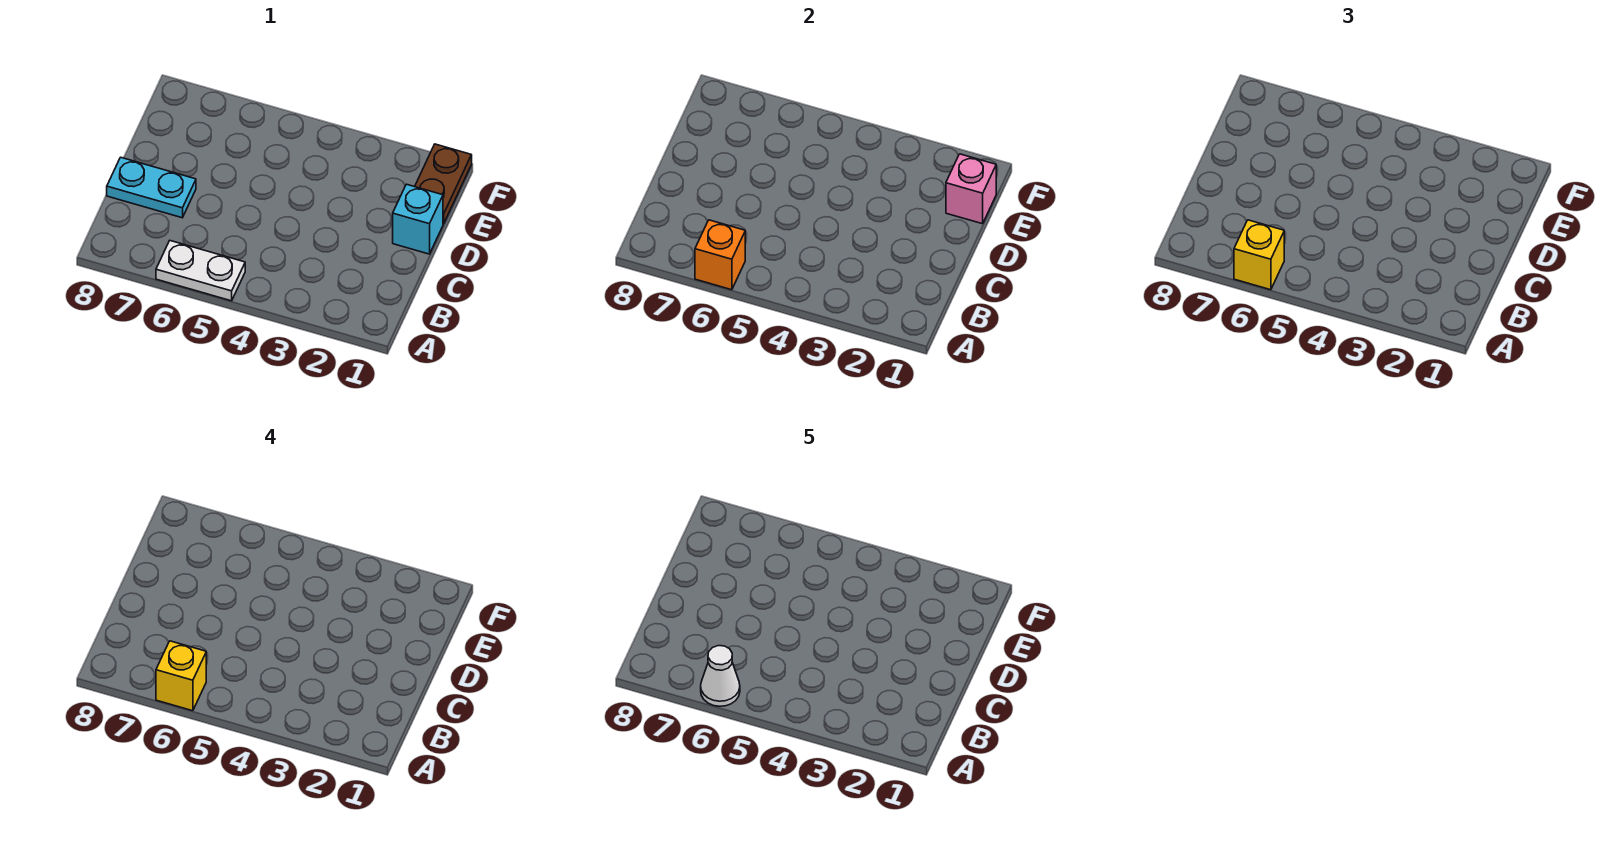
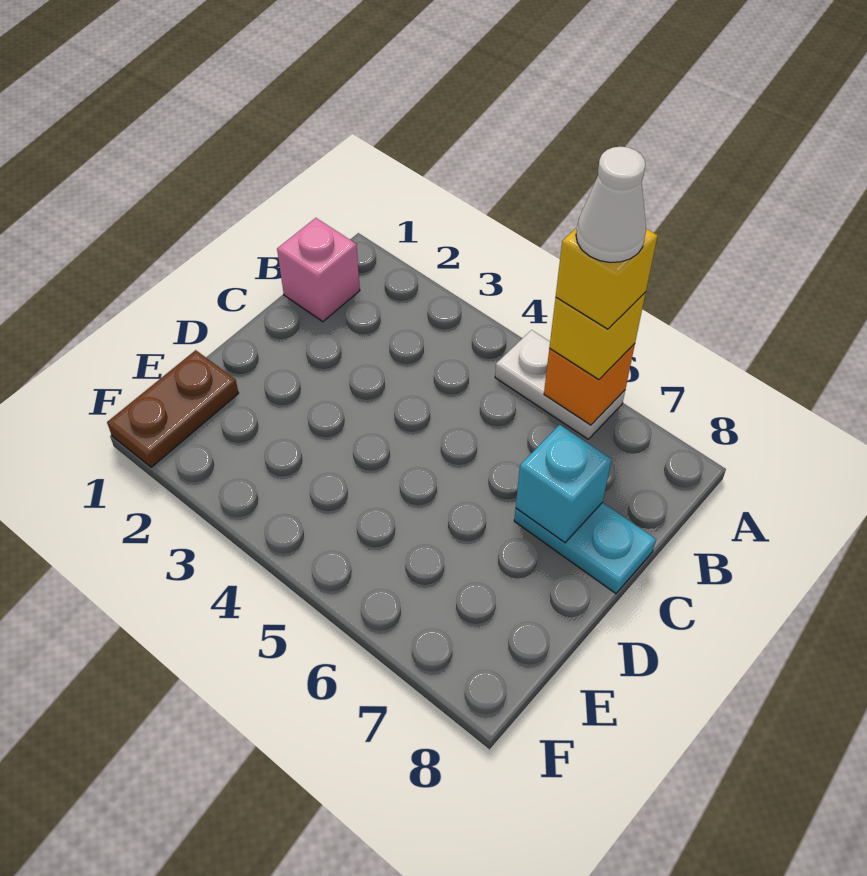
cyan brick D1 level 1 -> cyan brick C7 level 2
pink brick E1 level 2 -> pink brick B1 level 1

